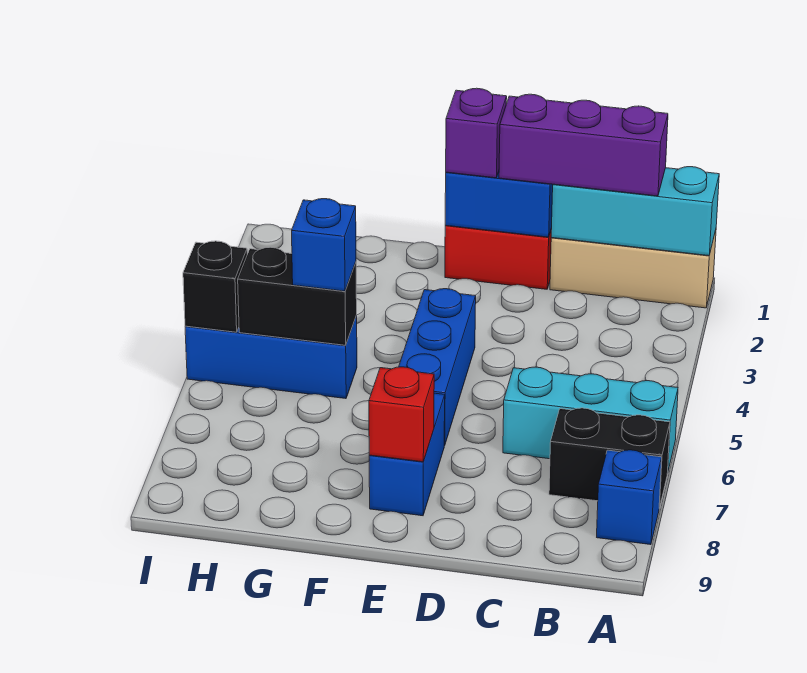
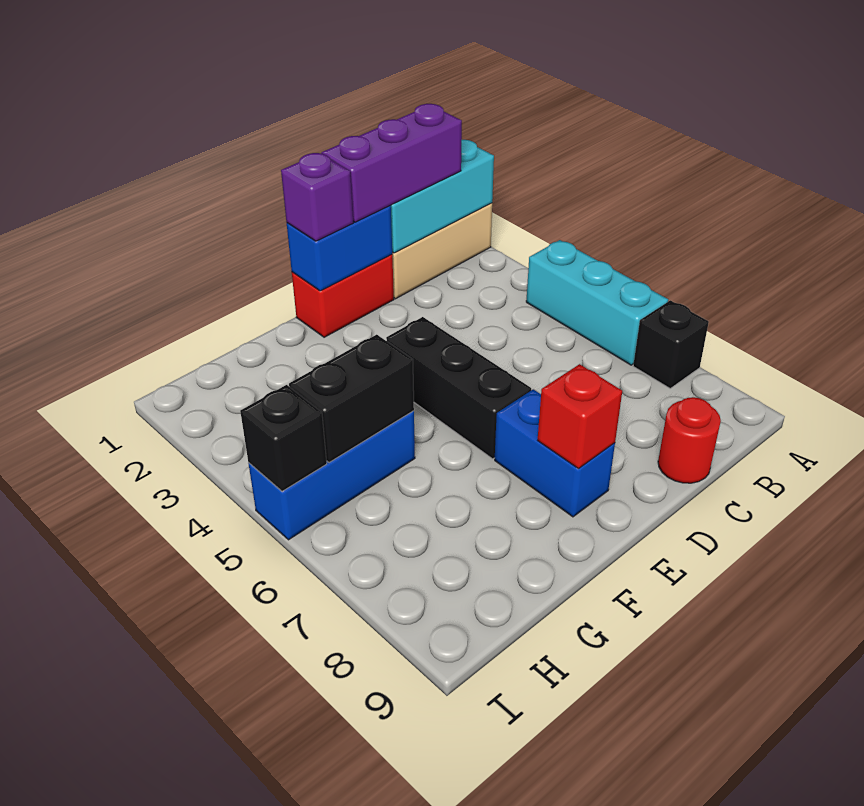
cyan brick A6:C6 level 1 -> cyan brick A4:A6 level 1
black brick A7:B7 level 1 -> black brick A7 level 1
blue brick A8 level 1 -> none
none -> red round brick C9 level 1
blue brick E4:E6 level 1 -> black brick E4:E6 level 1
blue brick G5 level 3 -> none

